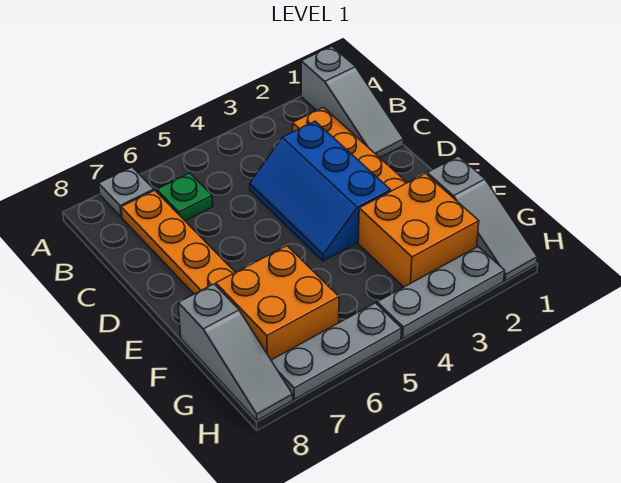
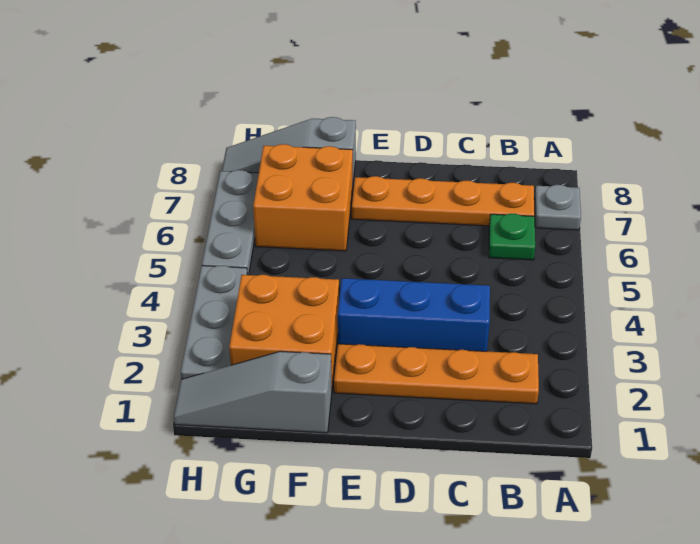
grey slope A1:C1 level 1 top A -> none

